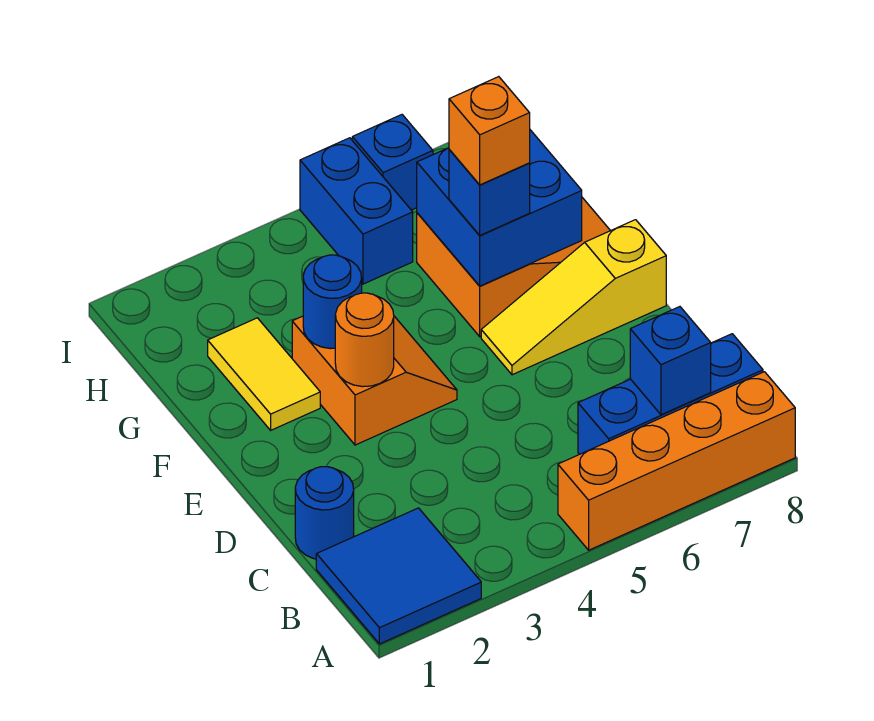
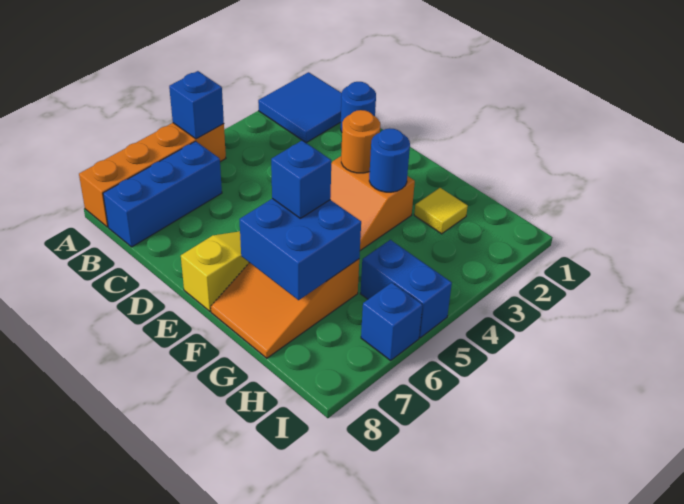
blue brick B7 level 2 -> blue brick A5 level 2
yellow tile F2:G2 level 1 -> yellow tile G2 level 1
orange brick F6 level 4 -> none

